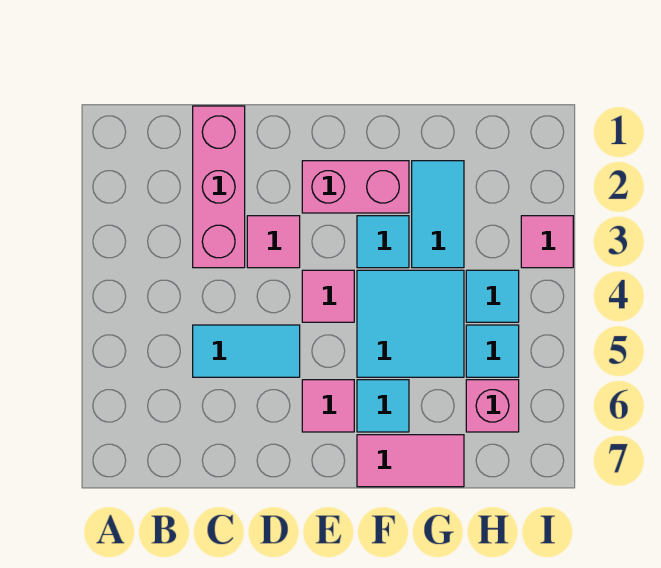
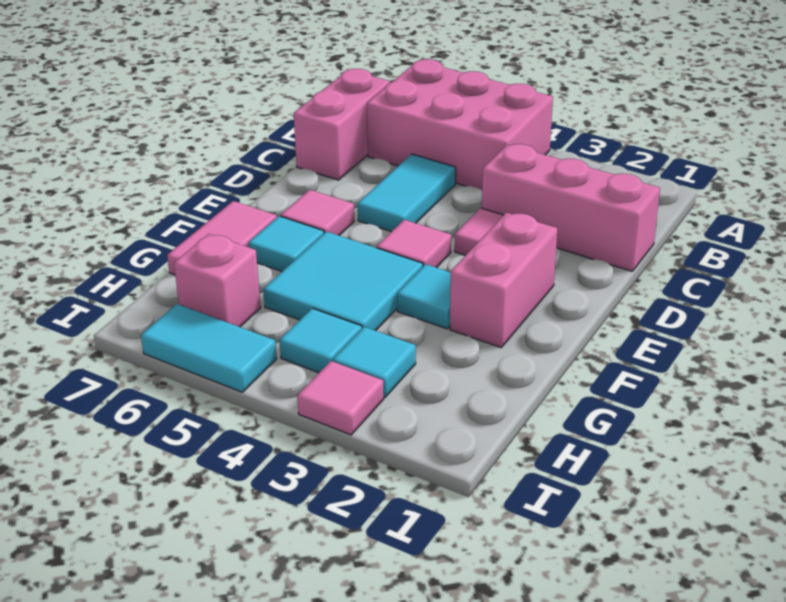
none -> pink brick A4:B6 level 1
none -> pink brick B7:C7 level 1
cyan tile G2:G3 level 1 -> cyan tile I5:I6 level 1
cyan tile H5 level 1 -> cyan tile H3 level 1

